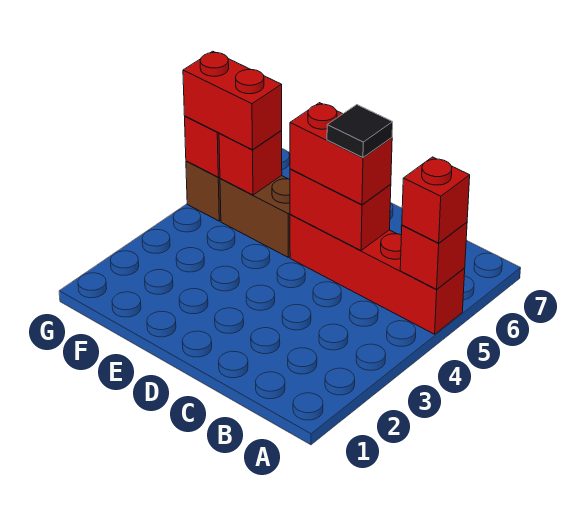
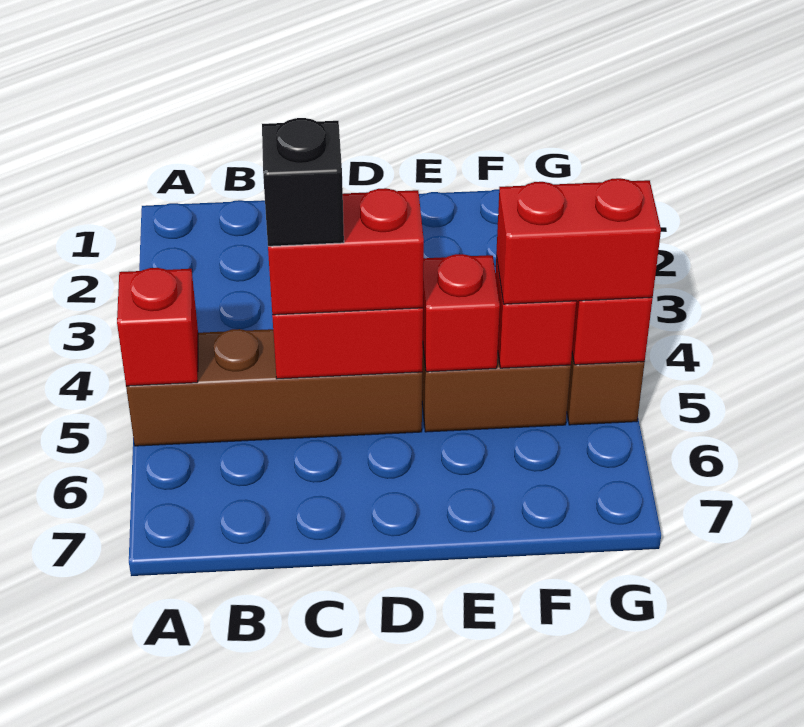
red brick A5:D5 level 1 -> brown brick A5:D5 level 1
red brick A5 level 3 -> red brick E5 level 2
black tile C5 level 4 -> black brick C5 level 4

